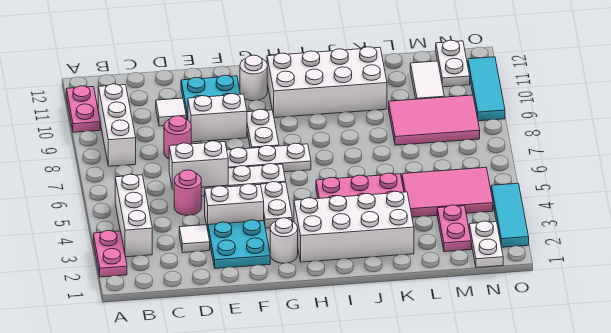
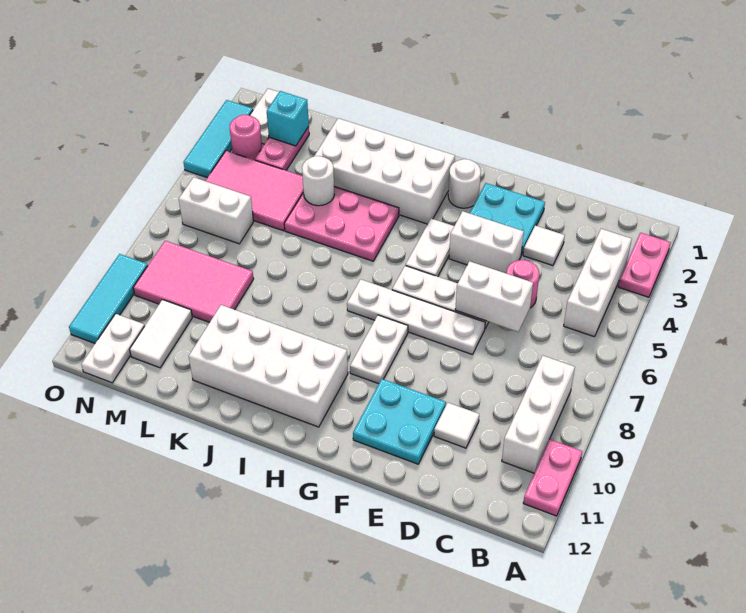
pink round brick D8 level 1 -> pink round brick N3 level 1
white brick E9:F9 level 1 -> white brick M6:N6 level 1
white round brick G11 level 1 -> white round brick K4 level 2
none -> cyan brick M2 level 2

